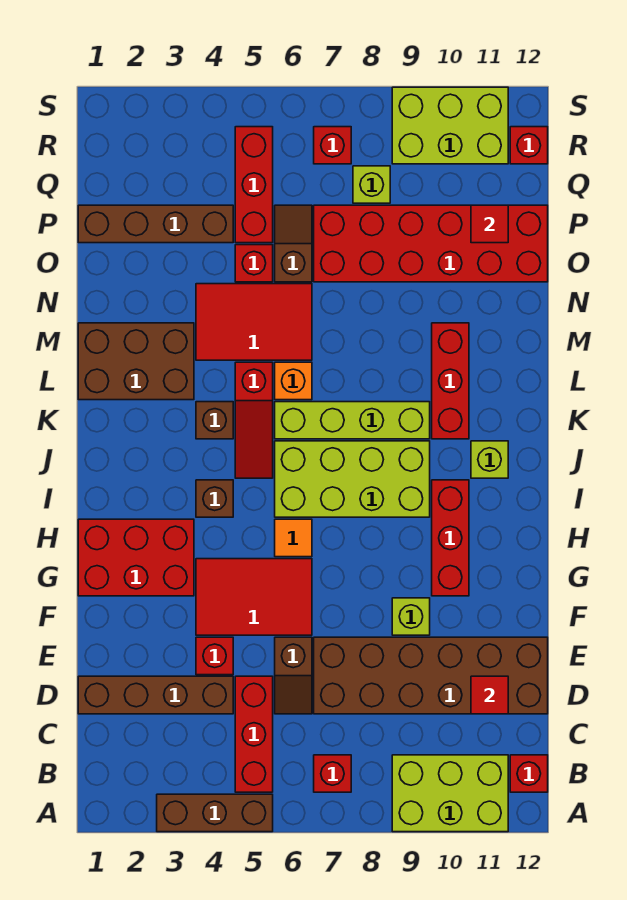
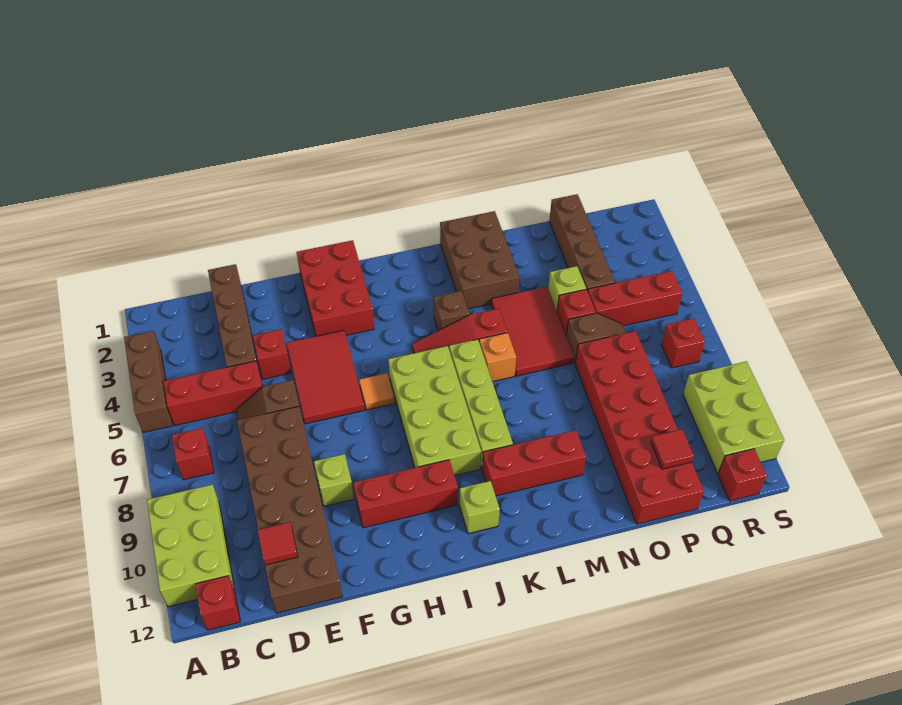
brown brick I4 level 1 -> none
lime brick Q8 level 1 -> lime brick O4 level 1

